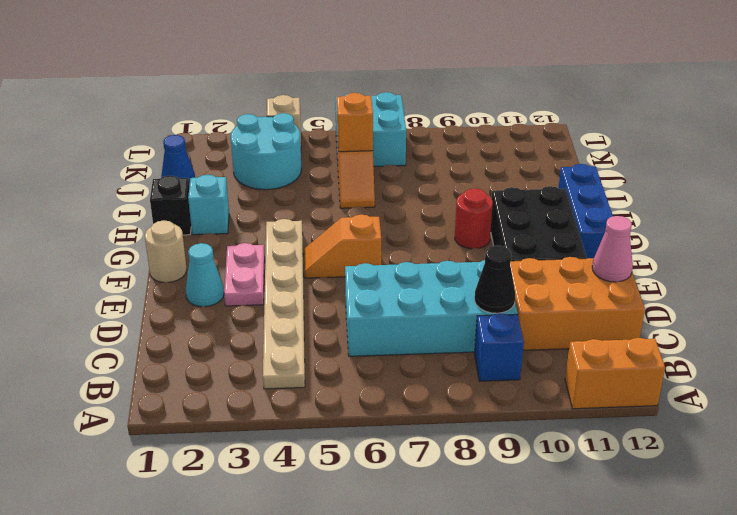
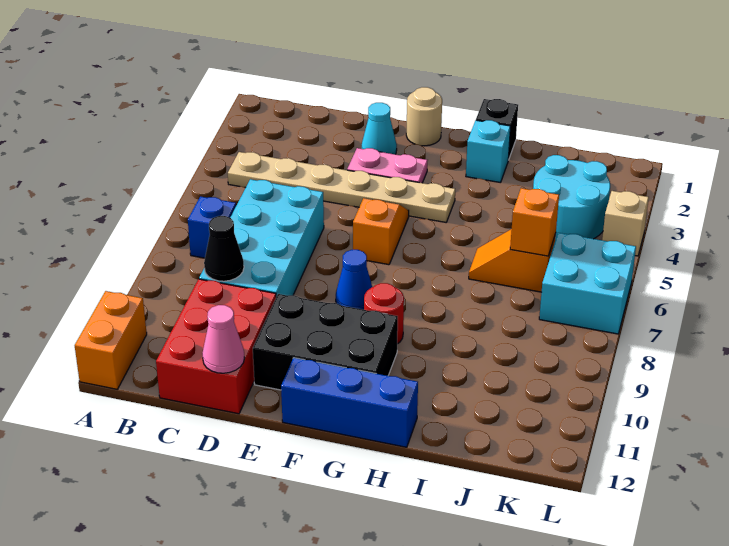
blue brick B9 level 1 -> blue brick B7 level 1
orange brick C10:D12 level 1 -> red brick C10:D12 level 1
blue cone J1 level 1 -> blue cone F8 level 1

